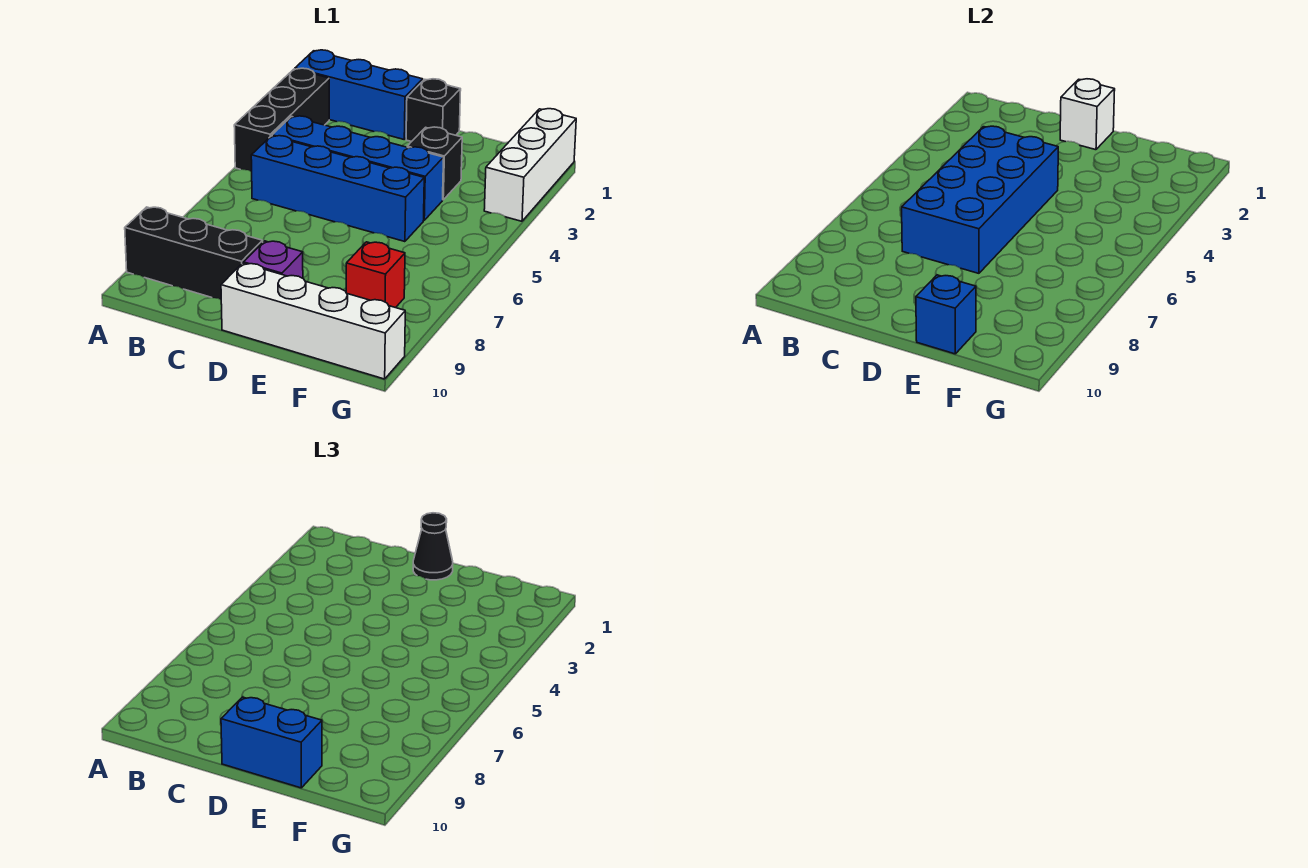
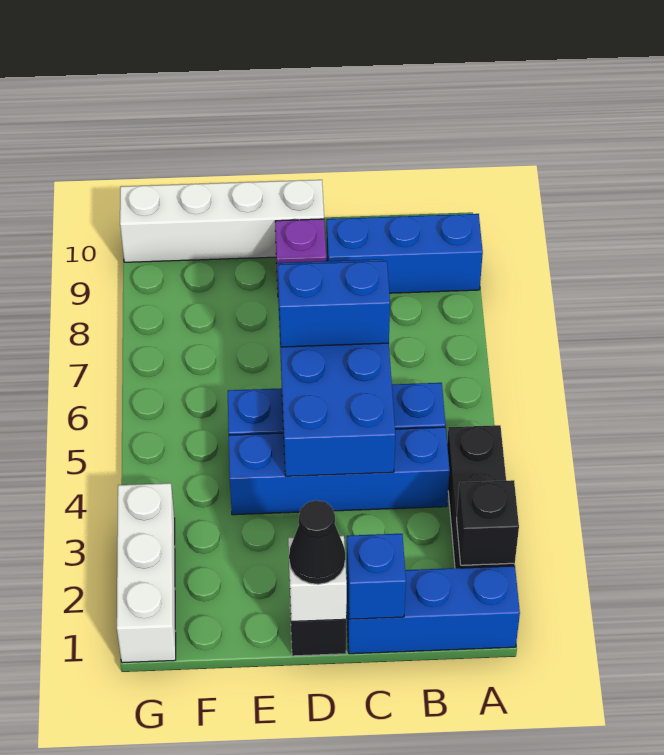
black brick A9:C9 level 1 -> blue brick A9:C9 level 1
blue brick D10:E10 level 3 -> blue brick C6:D6 level 3
black brick E3 level 1 -> black brick A2 level 2
blue brick E10 level 2 -> blue brick C1 level 2
red brick F8 level 1 -> none

